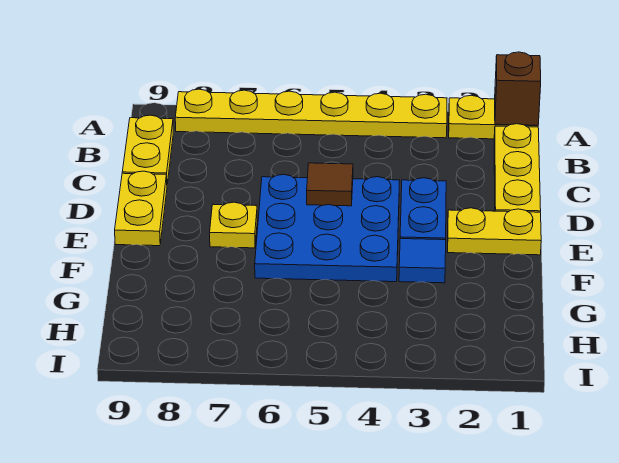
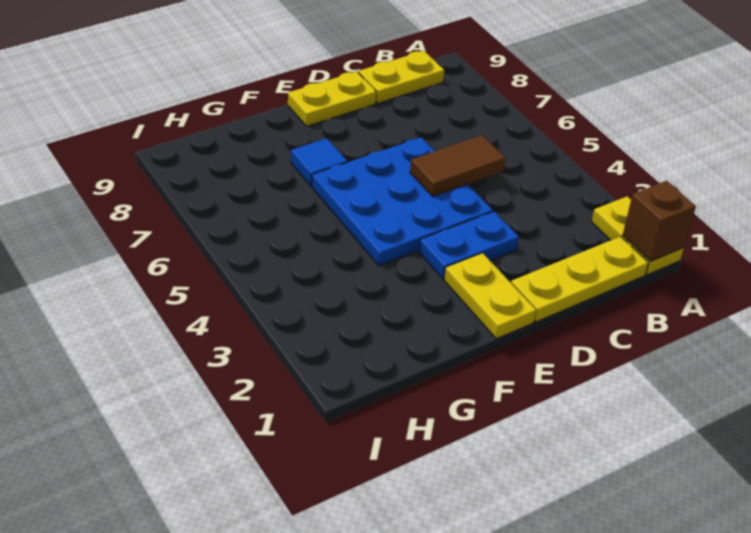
yellow plate A3:A8 level 1 -> none
brown tile D5 level 2 -> brown tile C5:D5 level 2
yellow plate E7 level 1 -> none
blue tile F3 level 1 -> blue tile F7 level 1

